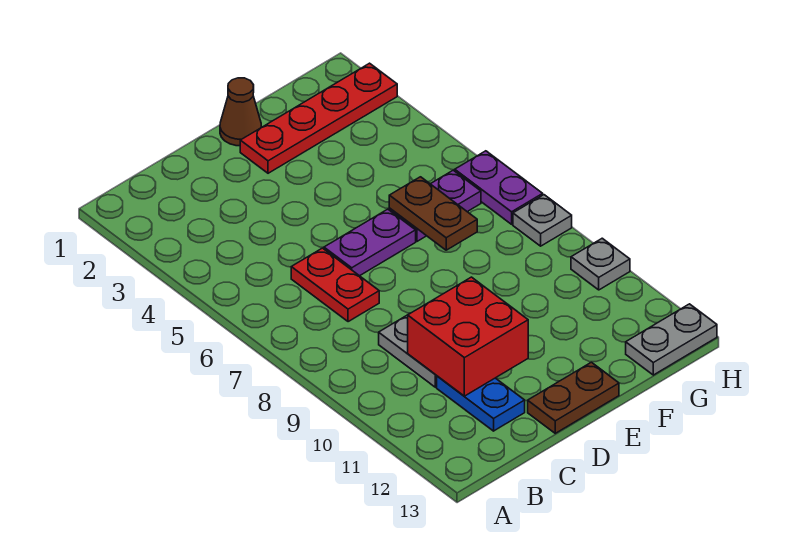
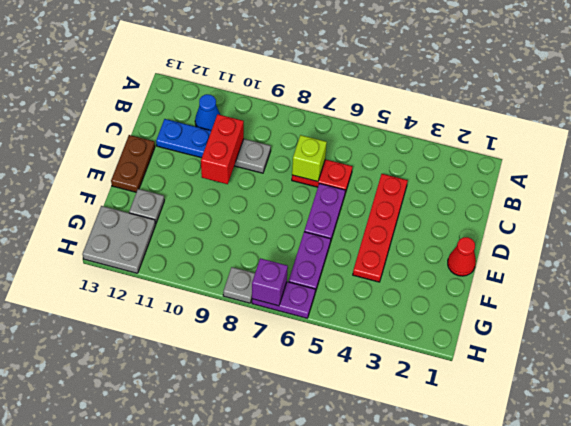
none -> blue cone B11 level 1
none -> lime brick C7 level 2
red brick C10:D11 level 2 -> red brick C10:D10 level 2
brown cone E1 level 1 -> red cone E1 level 1
red plate E2:H2 level 1 -> red plate C4:F4 level 1
brown plate F6:F7 level 2 -> none
grey plate G13:H13 level 1 -> grey plate G12:H13 level 1
none -> purple brick H7 level 2
grey plate H10 level 1 -> grey plate F12 level 1

